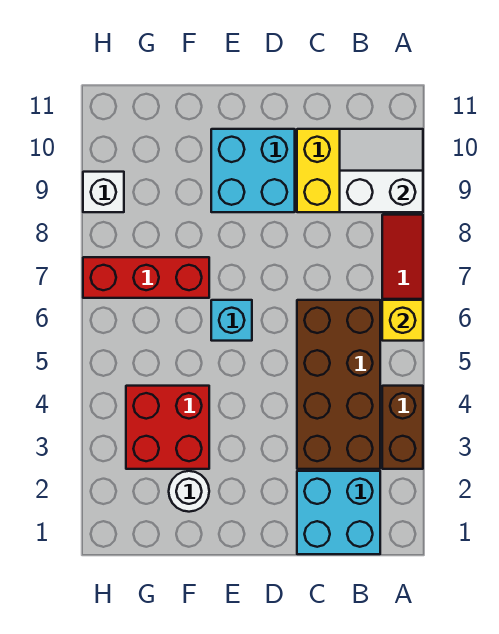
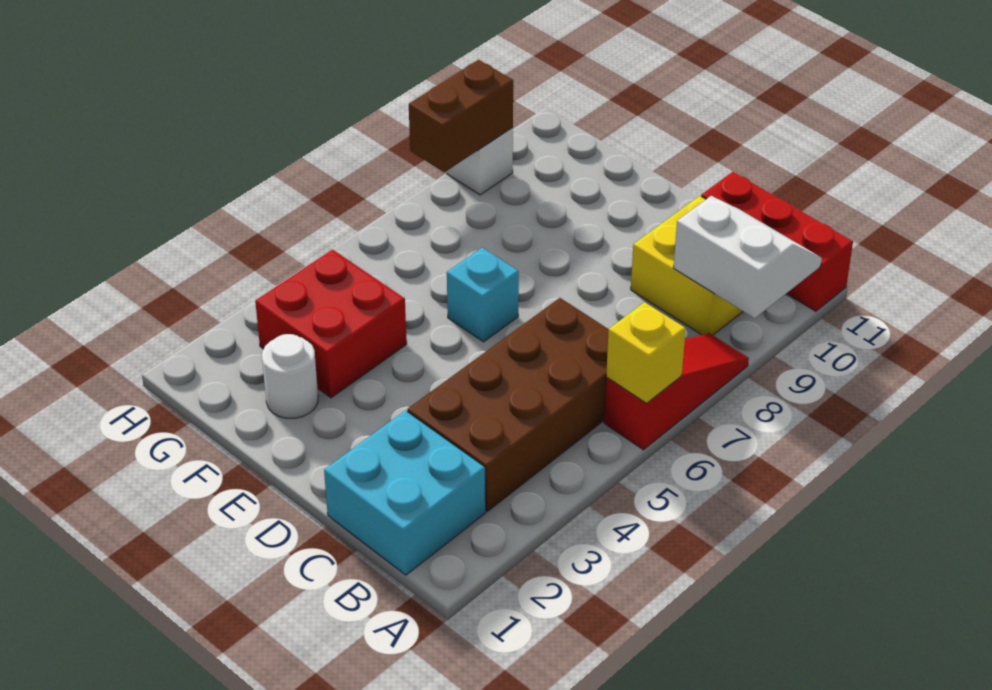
brown brick A3:A4 level 1 -> brown brick H8:H9 level 2
cyan brick D9:E10 level 1 -> none
red brick F7:H7 level 1 -> red brick A11:C11 level 1

